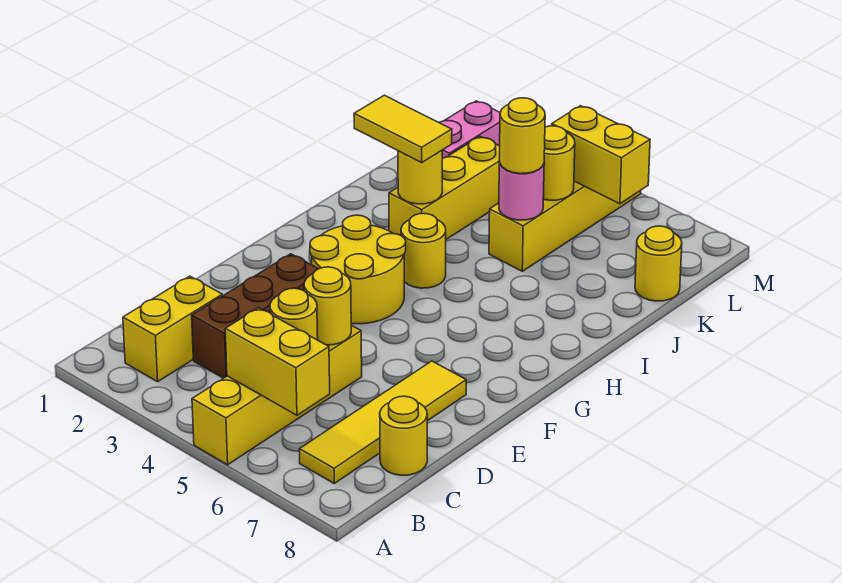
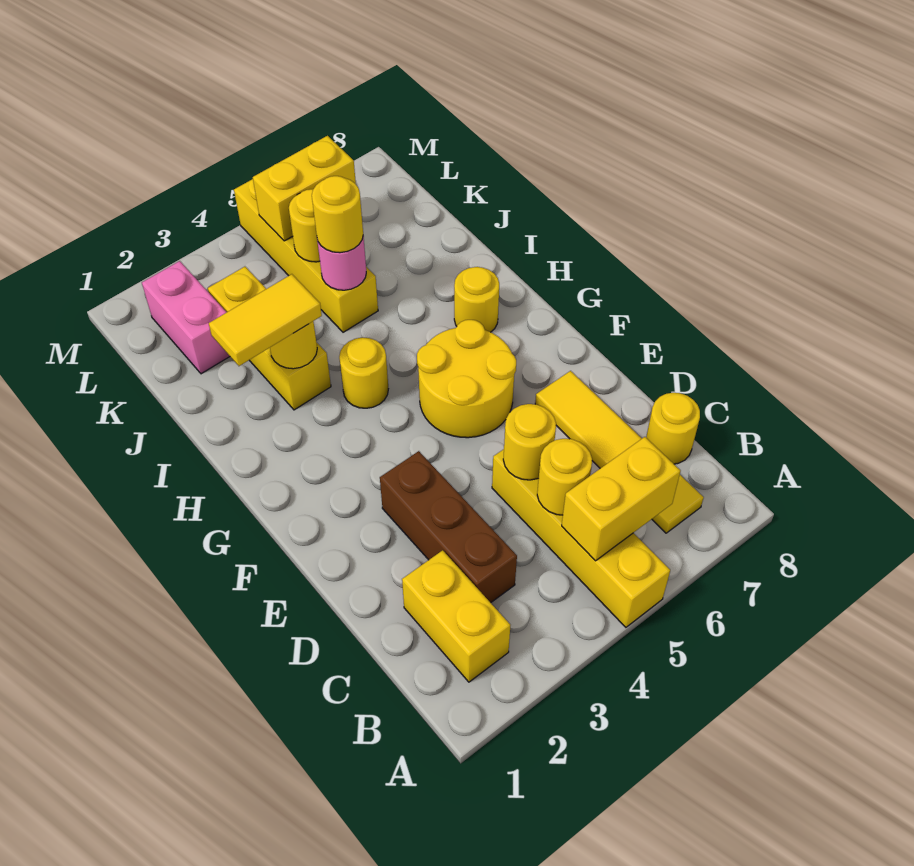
yellow round brick F3:G4 level 1 -> yellow round brick F5:G6 level 1
yellow round brick K8 level 1 -> yellow round brick H7 level 1

